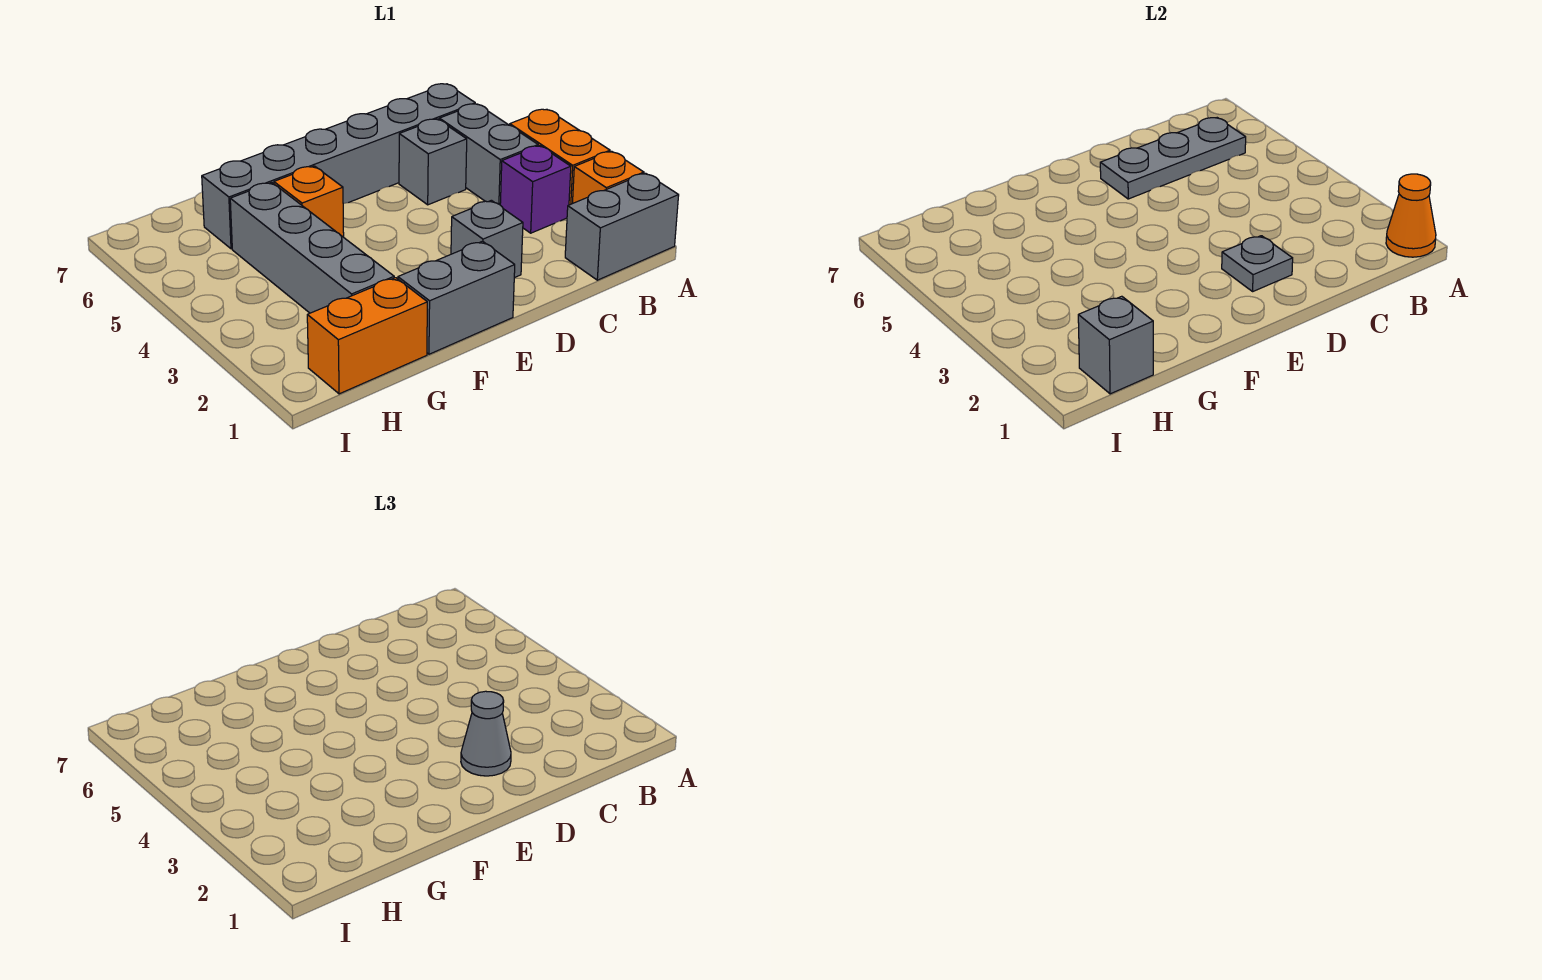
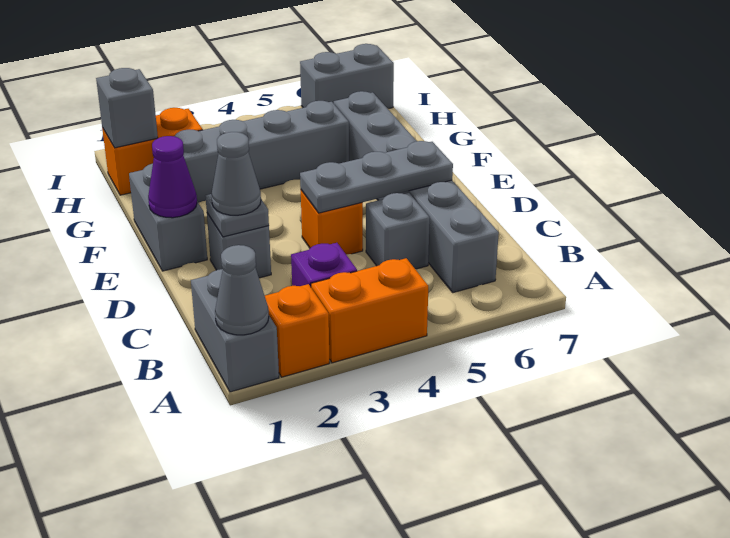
orange cone A1 level 2 -> grey cone A1 level 2
grey brick B4:B5 level 1 -> grey brick I6:I7 level 1
grey plate B6:D6 level 2 -> grey plate D4:D6 level 2
none -> purple cone E1 level 2
orange brick F5 level 1 -> orange brick D4 level 1
orange brick G1:H1 level 1 -> orange brick H1:H2 level 1

